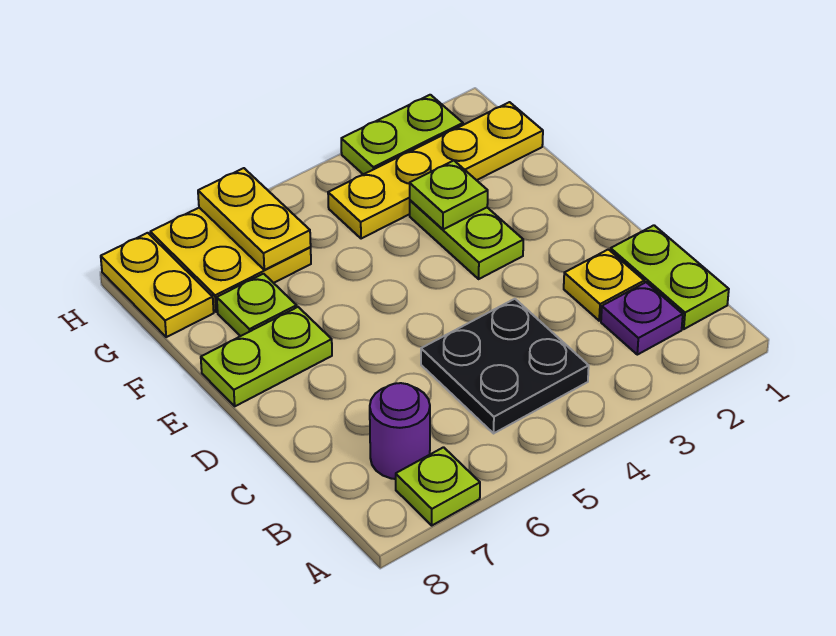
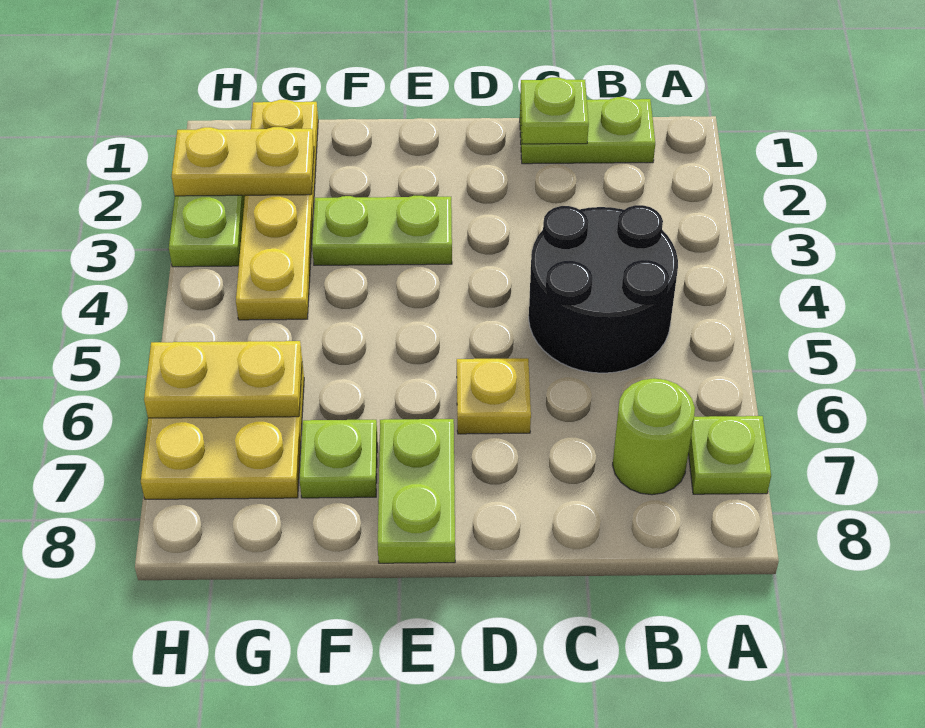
purple plate B2 level 1 -> none
black plate B4:C5 level 1 -> black round brick B4:C5 level 1
purple round brick B7 level 1 -> lime round brick B7 level 1
yellow plate C2 level 1 -> yellow plate D6 level 1
lime plate F3 level 2 -> lime plate C1 level 2
yellow plate G8:H8 level 1 -> yellow plate G2:H2 level 2

